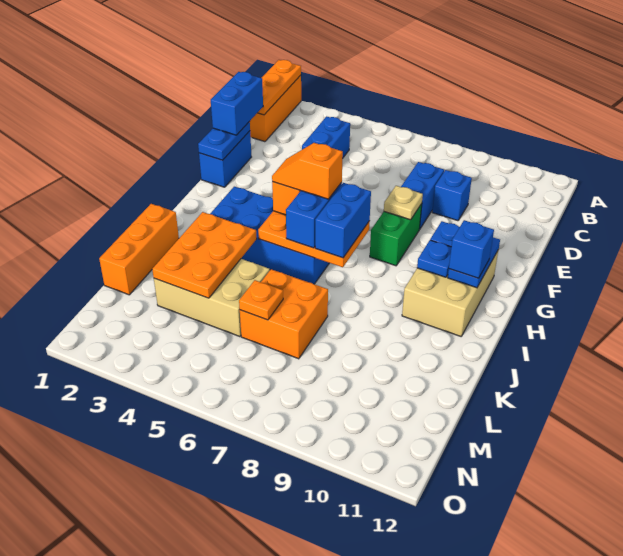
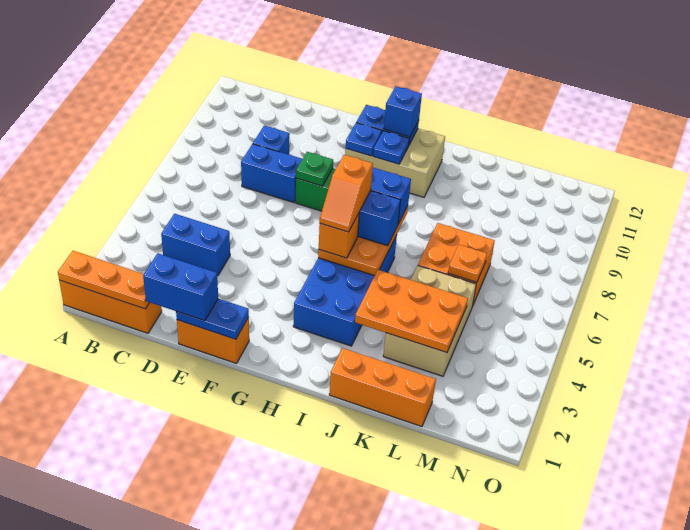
blue brick E1:F1 level 1 -> orange brick E1:F1 level 1
tan plate F8 level 2 -> green plate F8 level 2

